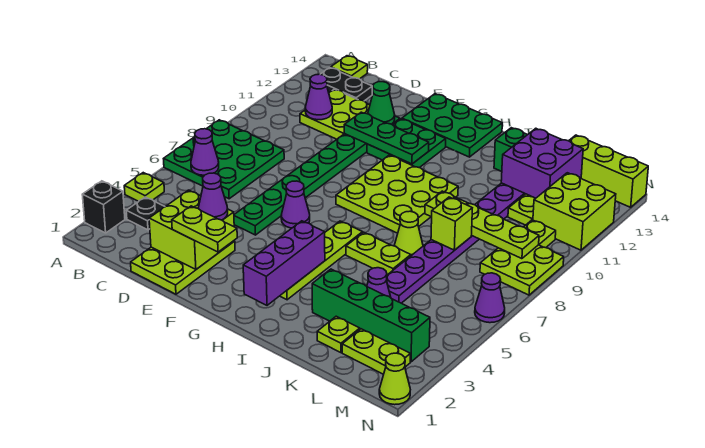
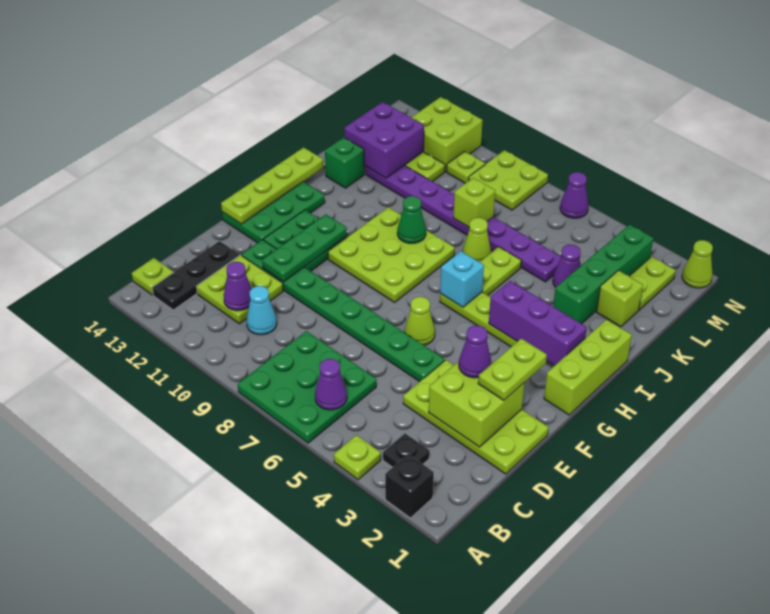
black plate B13:C13 level 1 -> black plate B13:D13 level 1
none -> cyan cone C10 level 1
lime plate D1:E3 level 1 -> lime plate D1:E4 level 1
green cone E12 level 2 -> green cone I9 level 2
purple cone F6 level 1 -> lime cone F6 level 1
none -> cyan brick H6 level 2
lime plate J9:M9 level 2 -> lime plate F14:I14 level 2
lime plate K2 level 1 -> lime brick K2 level 1
lime brick L14:N14 level 1 -> lime brick G1:I1 level 1

